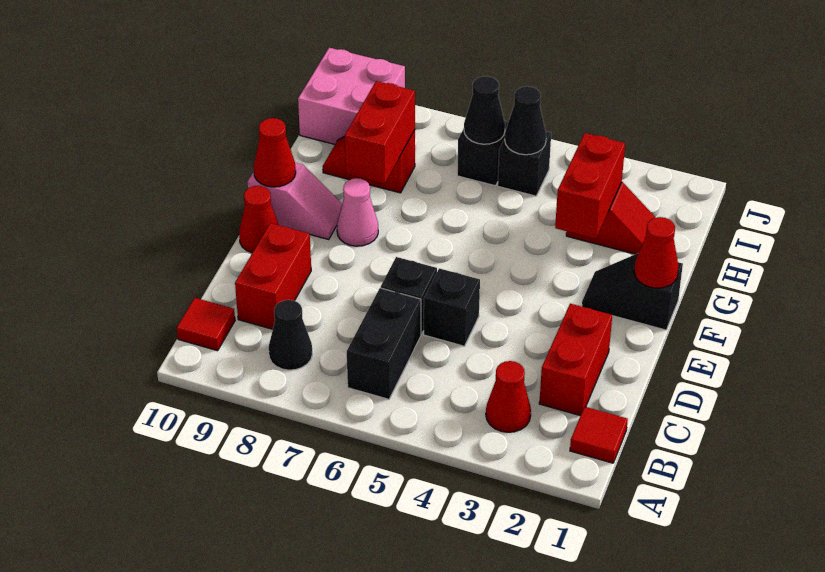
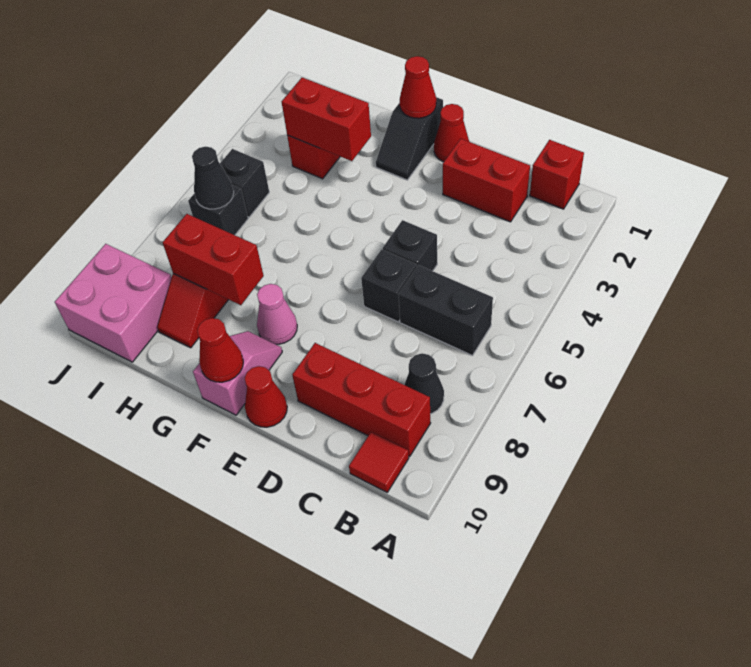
red tile B1 level 1 -> red brick B1 level 1
red cone B3 level 1 -> red cone E1 level 1
red brick C9:D9 level 1 -> red brick B9:D9 level 1
black cone I5 level 2 -> none

